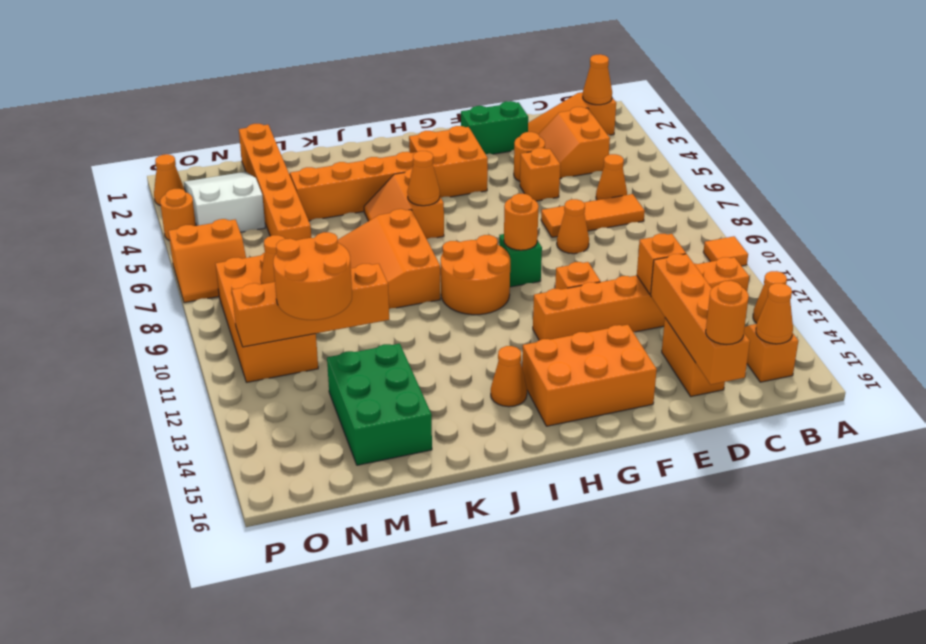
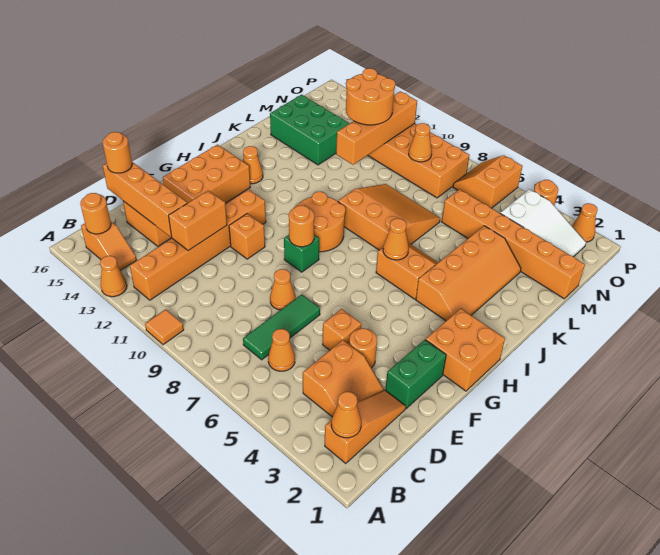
orange cone B15 level 2 -> orange round brick B15 level 2
orange slope C3:D4 level 1 top C -> orange slope C3:D4 level 1 top 4
orange tile C7:E7 level 1 -> green tile C7:E7 level 1
orange brick D12 level 2 -> orange brick D12:E12 level 2
orange brick G3:H4 level 1 -> orange brick G1:H2 level 1

